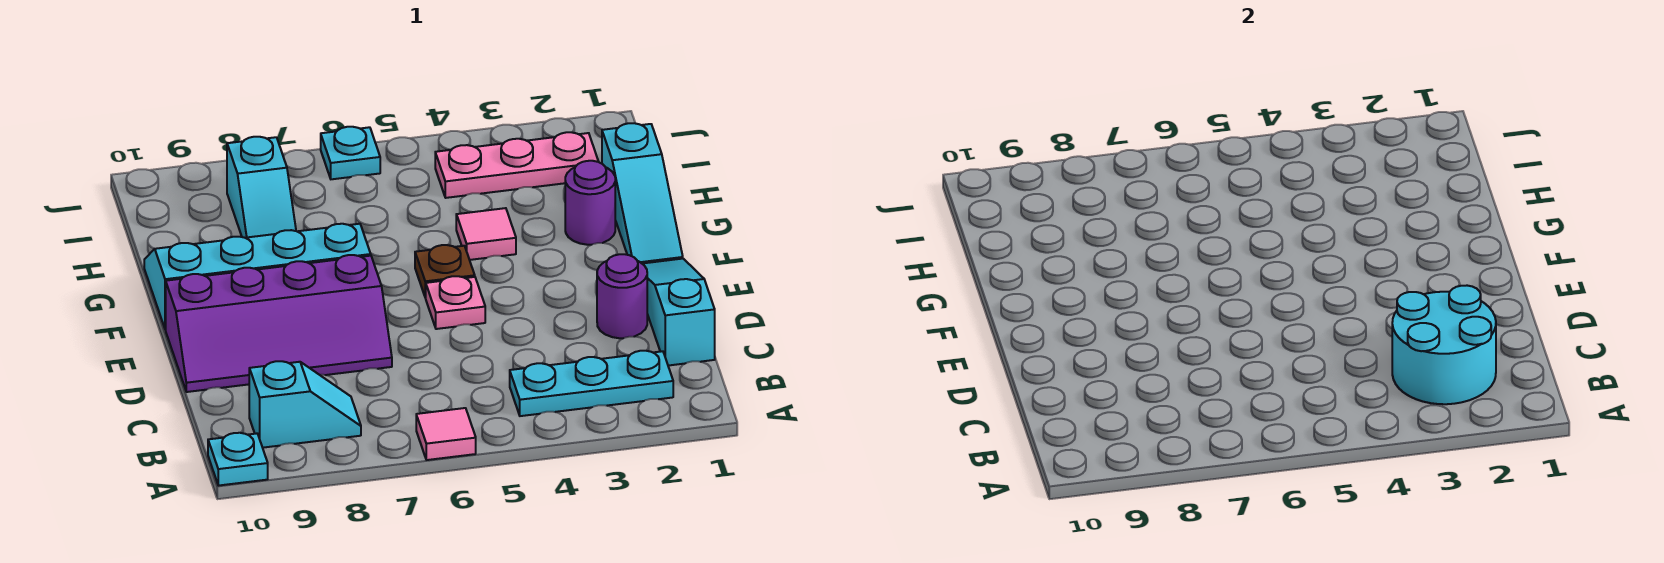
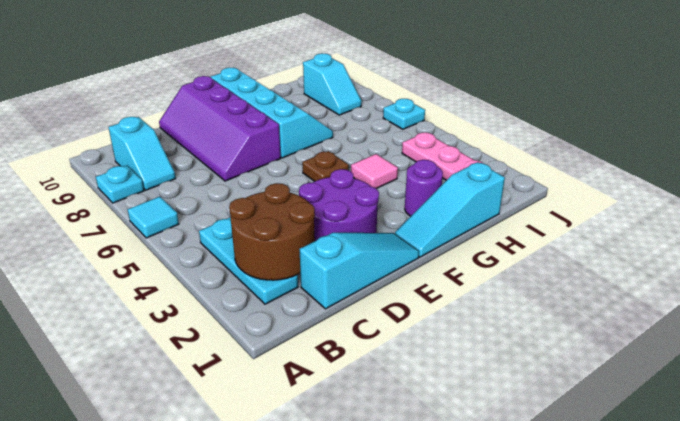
pink tile A6 level 1 -> cyan tile A6 level 1
cyan plate A10 level 1 -> cyan plate A8 level 1
cyan round brick B2:C3 level 2 -> brown round brick B2:C3 level 2
purple round brick D2 level 1 -> purple round brick D2:E3 level 1
pink plate E5 level 1 -> none
cyan slope H8:I8 level 1 top I -> cyan slope I8:I9 level 1 top 9

